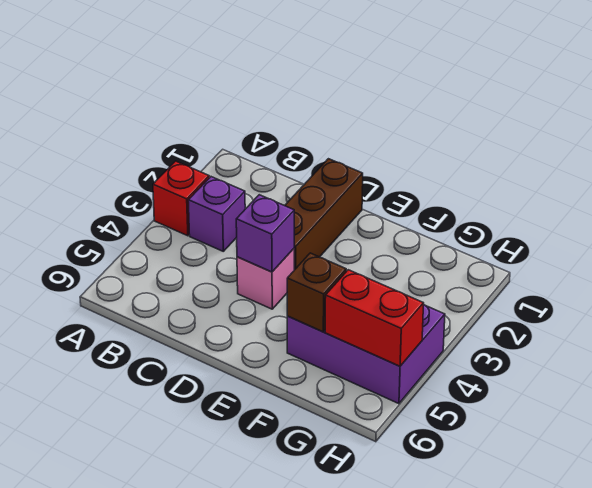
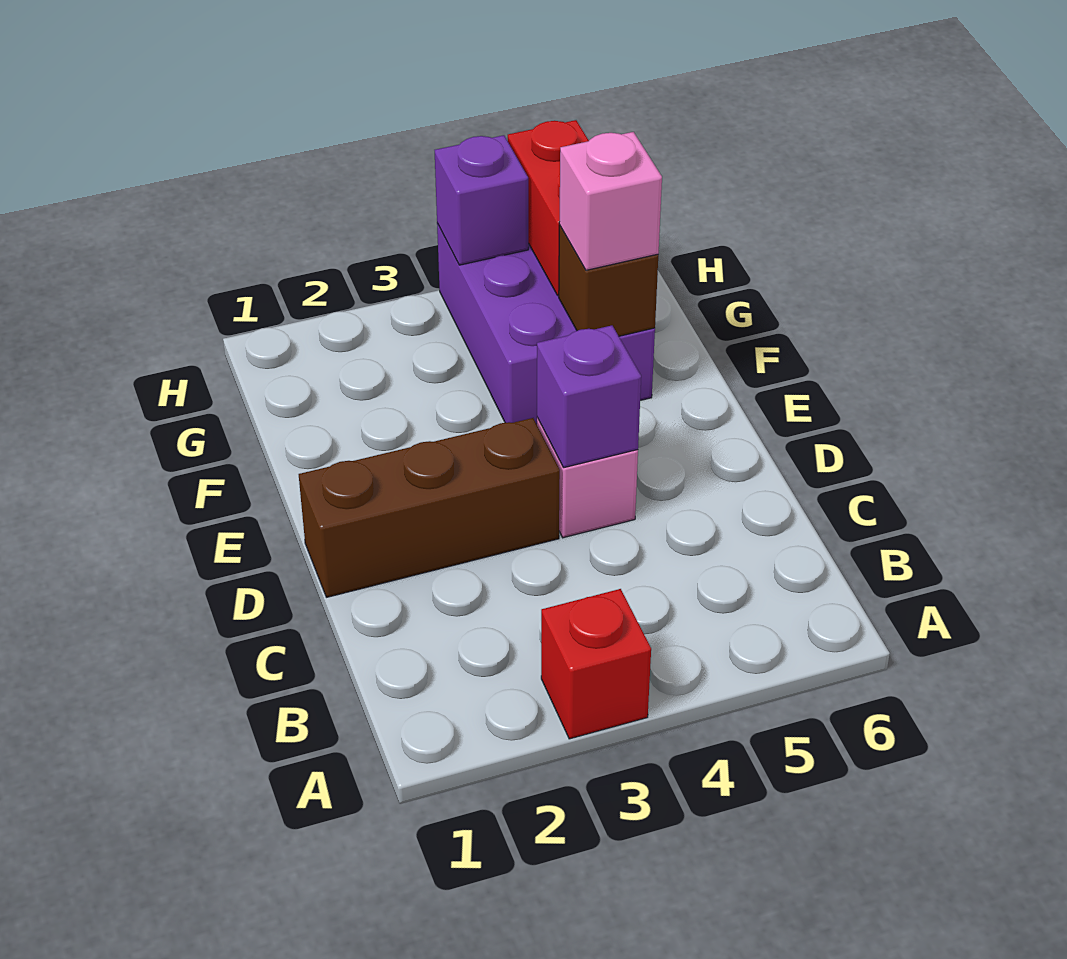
purple brick B3 level 1 -> purple brick H4 level 2
none -> pink brick F5 level 3

